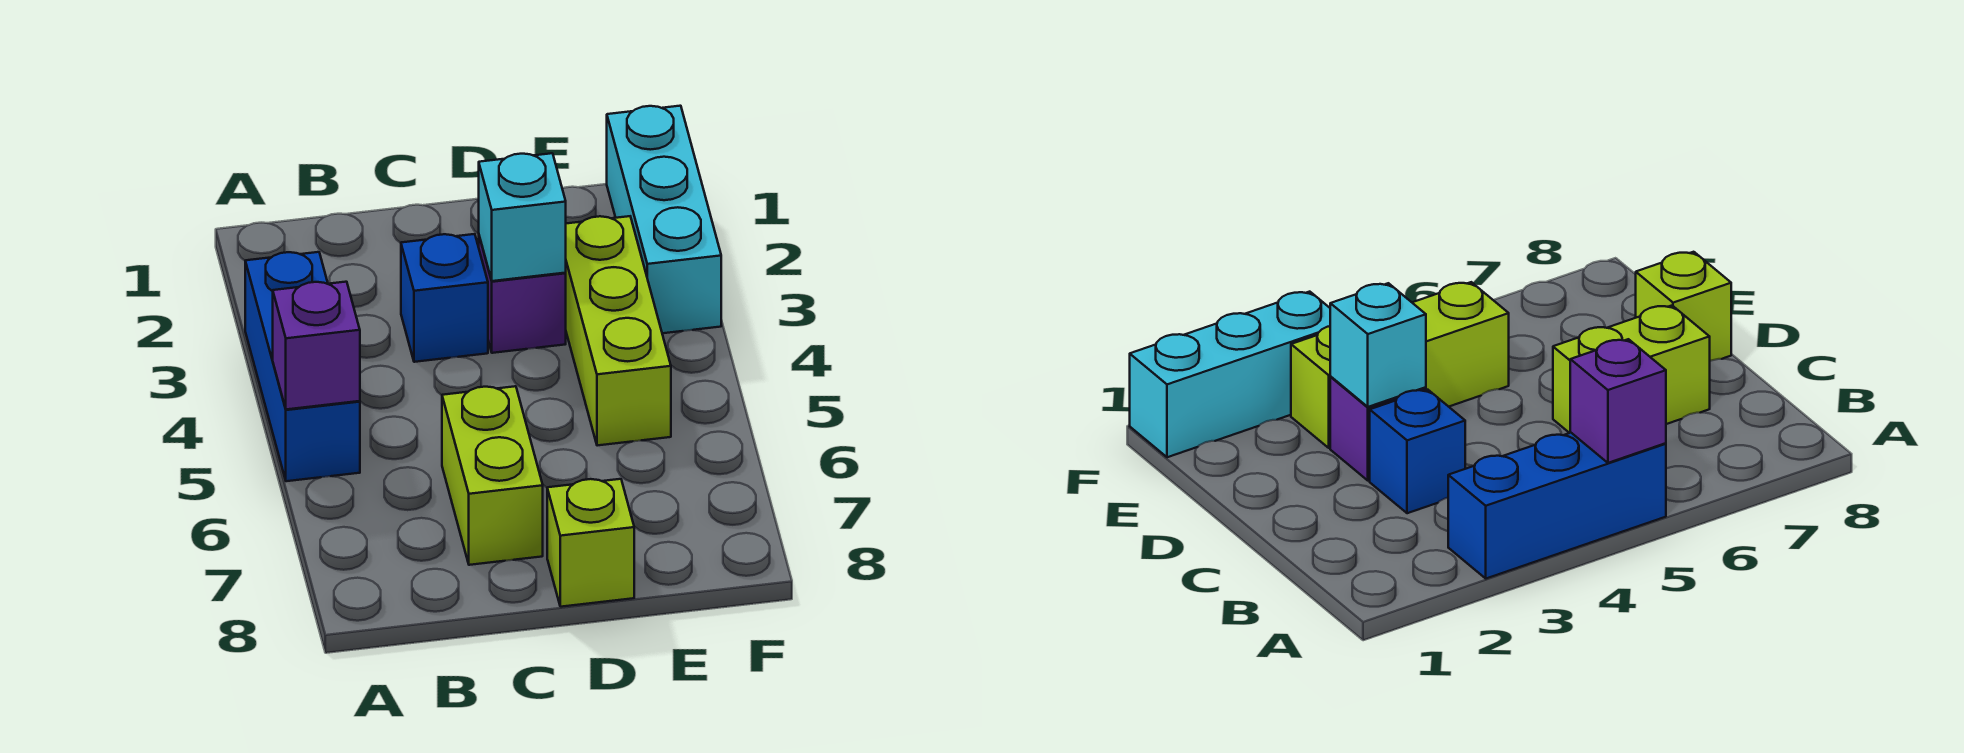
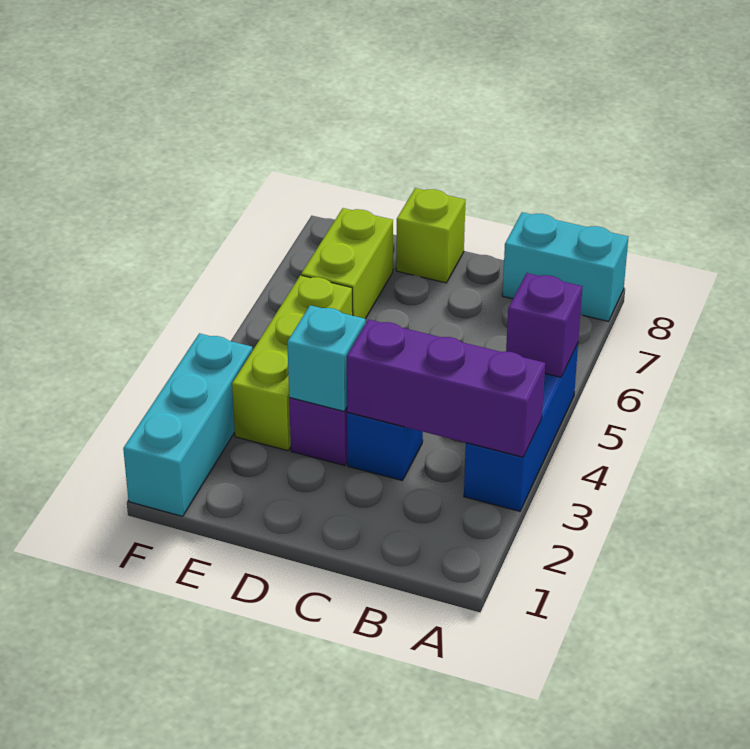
none -> purple brick A3:C3 level 2
none -> cyan brick A8:B8 level 1
lime brick C6:C7 level 1 -> lime brick E6:E7 level 1

